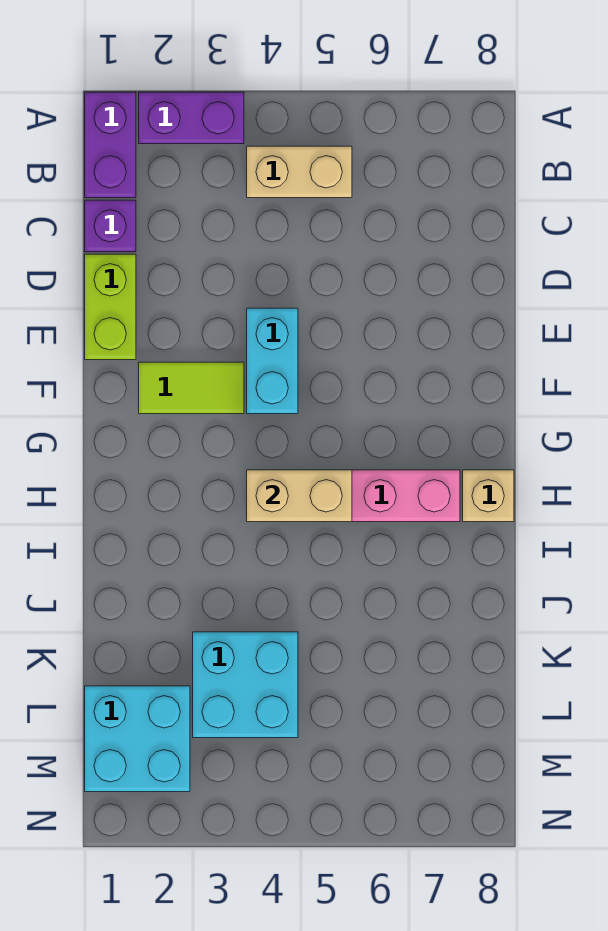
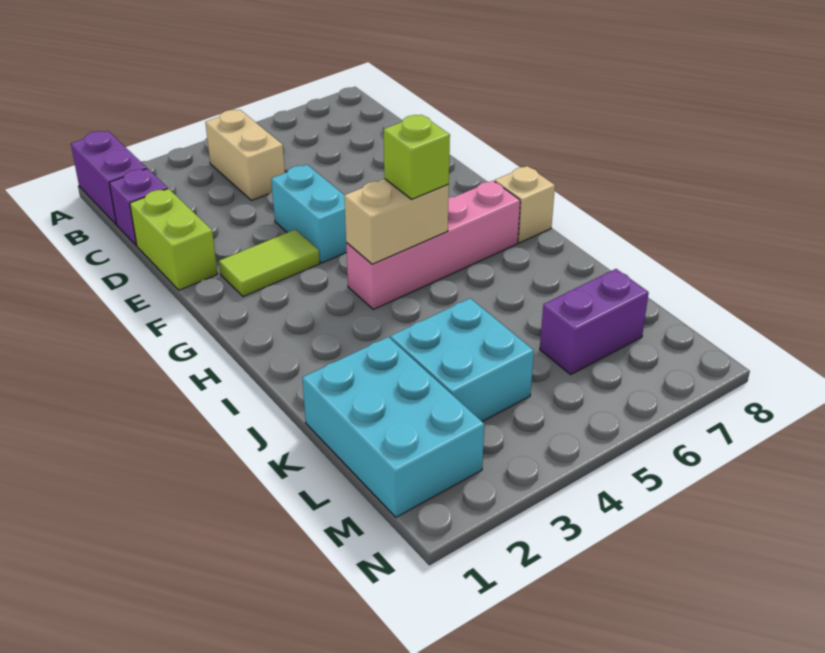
purple brick A2:A3 level 1 -> purple brick L6:L7 level 1
tan brick B4:B5 level 1 -> tan brick B4:C4 level 1
none -> lime brick H5 level 3
cyan brick L1:M2 level 1 -> cyan brick K1:M2 level 1

